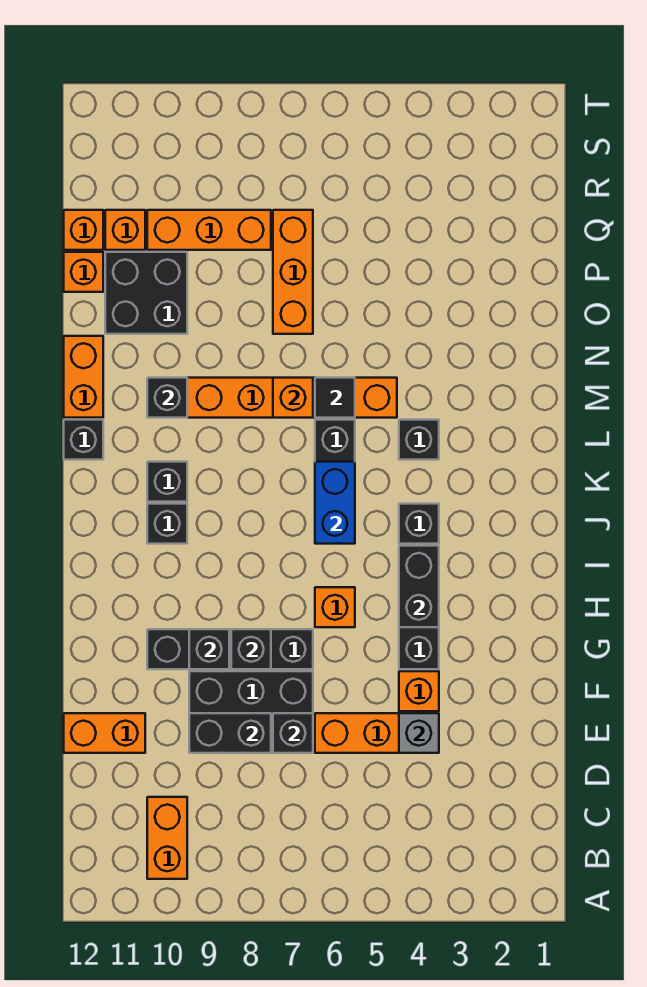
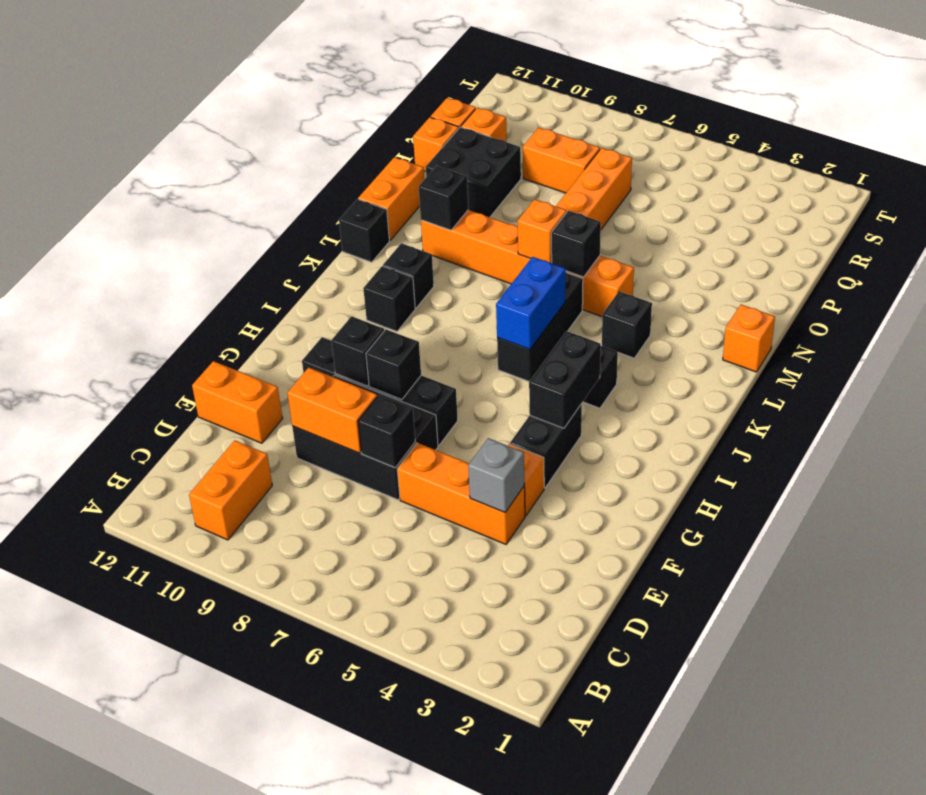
black brick E8:E9 level 2 -> orange brick E8:E9 level 2
orange brick H6 level 1 -> orange brick M1 level 1
black tile M6 level 2 -> black brick M6 level 2
orange brick Q8:Q10 level 1 -> orange brick Q8:Q9 level 1

